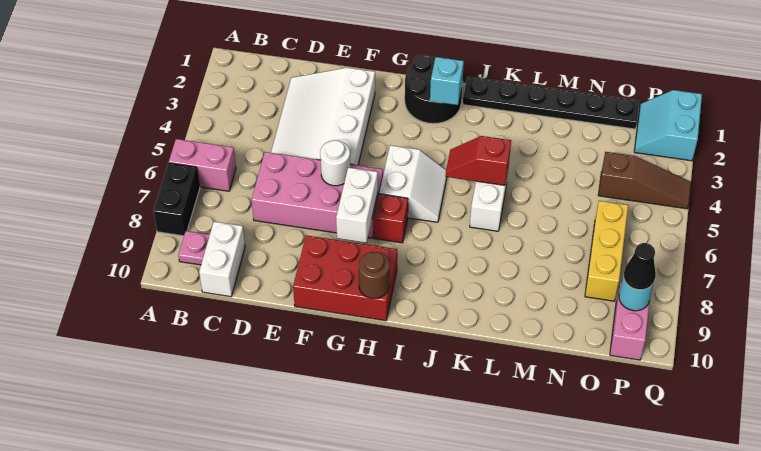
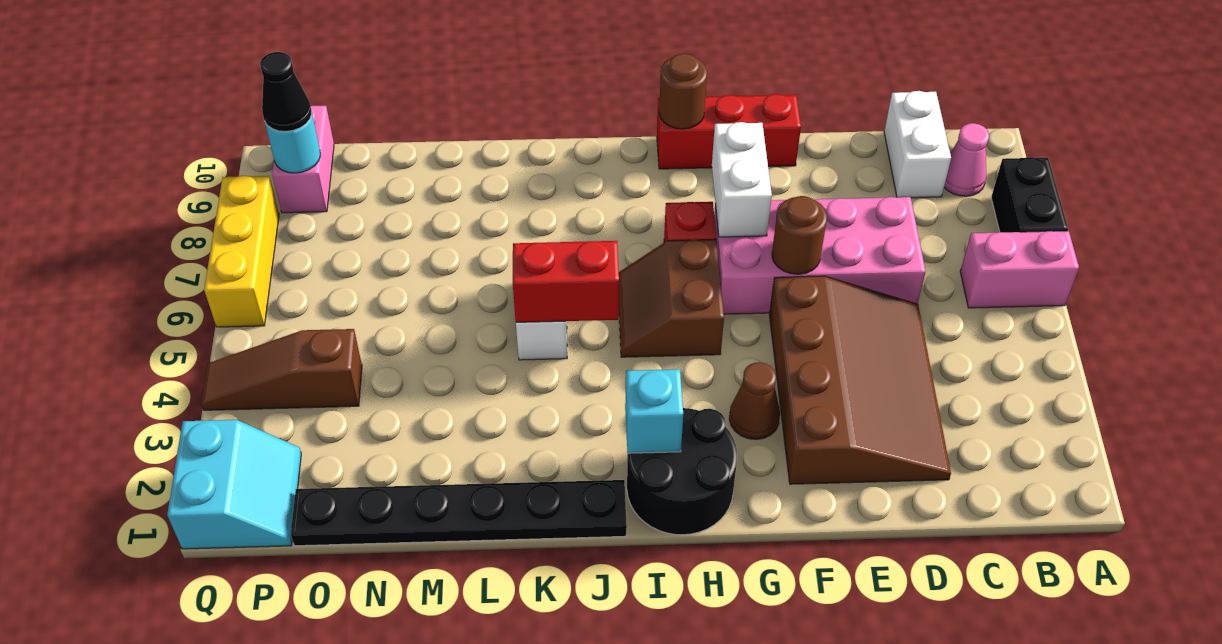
pink plate B9 level 1 -> pink cone B9 level 1
white slope D2:F5 level 1 top F -> brown slope D2:F5 level 1 top F
white round brick F6 level 2 -> brown round brick F6 level 2
red brick F9:H10 level 1 -> red brick F10:H10 level 1
none -> brown cone G3 level 1
white slope H5:I6 level 1 top H -> brown slope H5:I6 level 1 top H
red slope J5:K5 level 2 top K -> red brick J5:K5 level 2
yellow brick O6:O8 level 1 -> yellow brick Q6:Q8 level 1

